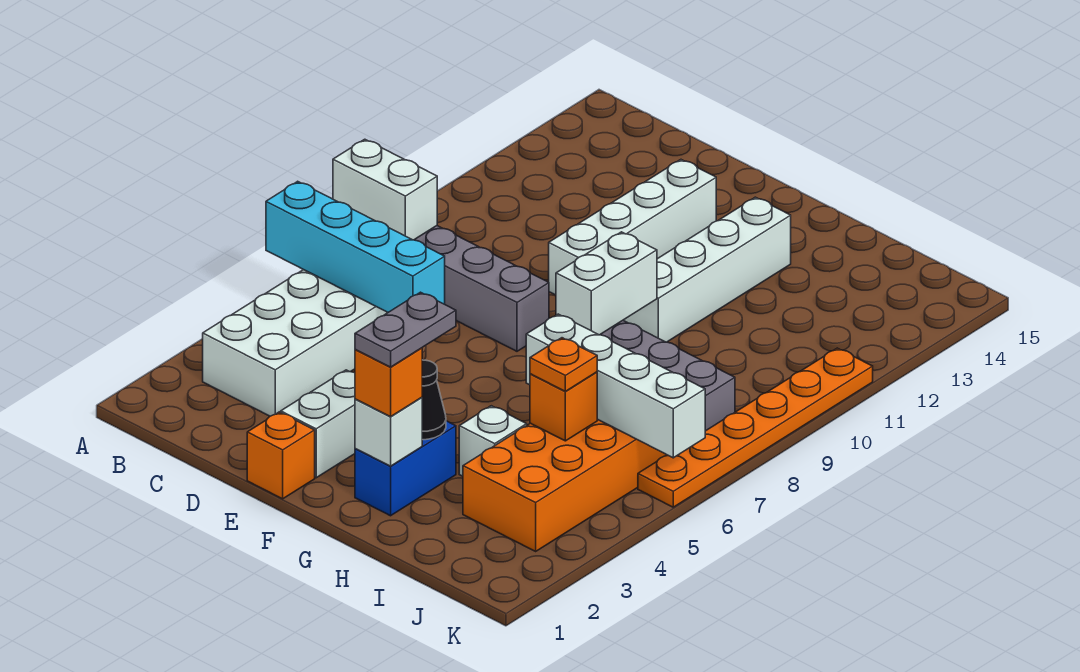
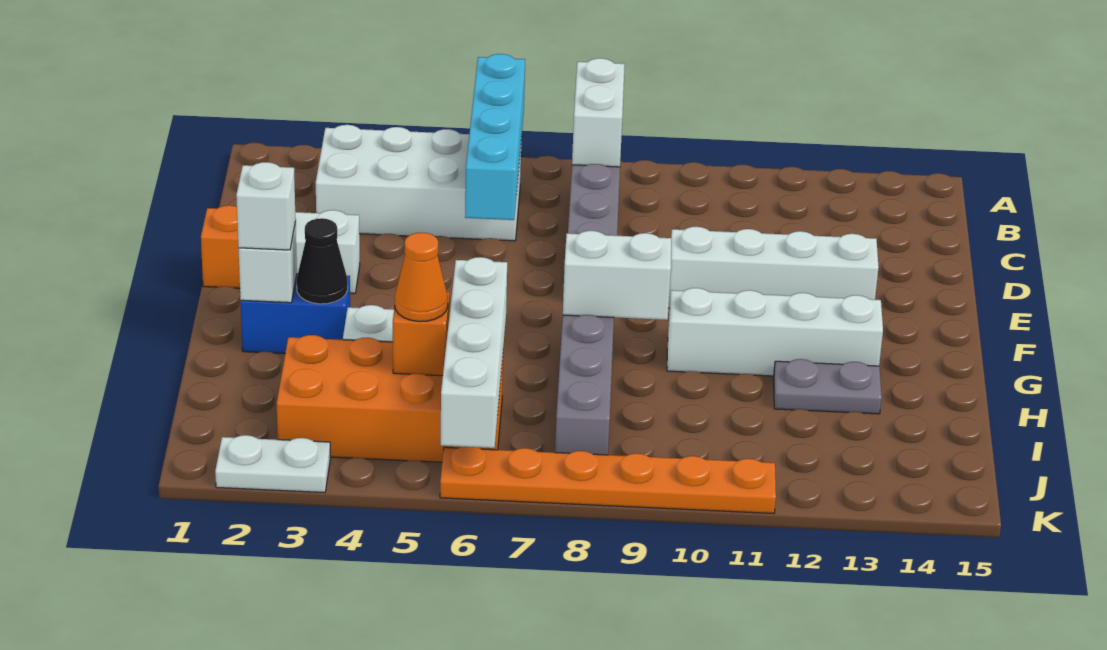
orange brick G2 level 3 -> white brick G2 level 3
grey plate G2:G3 level 4 -> grey plate H12:H13 level 1
orange plate I5 level 3 -> orange cone I5 level 3
none -> white plate K2:K3 level 1

